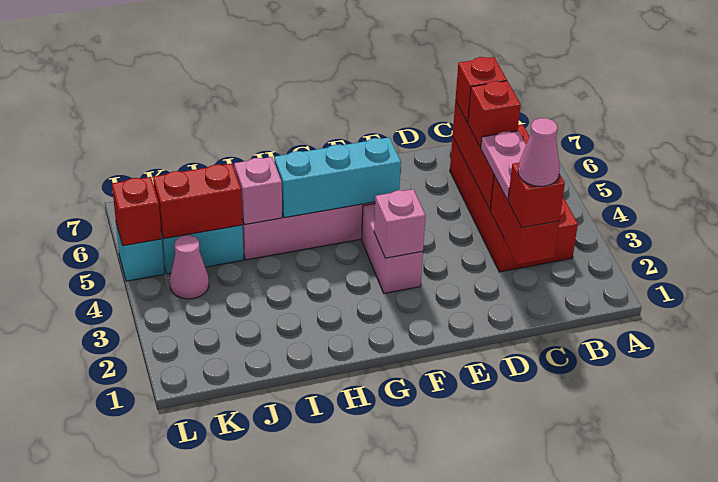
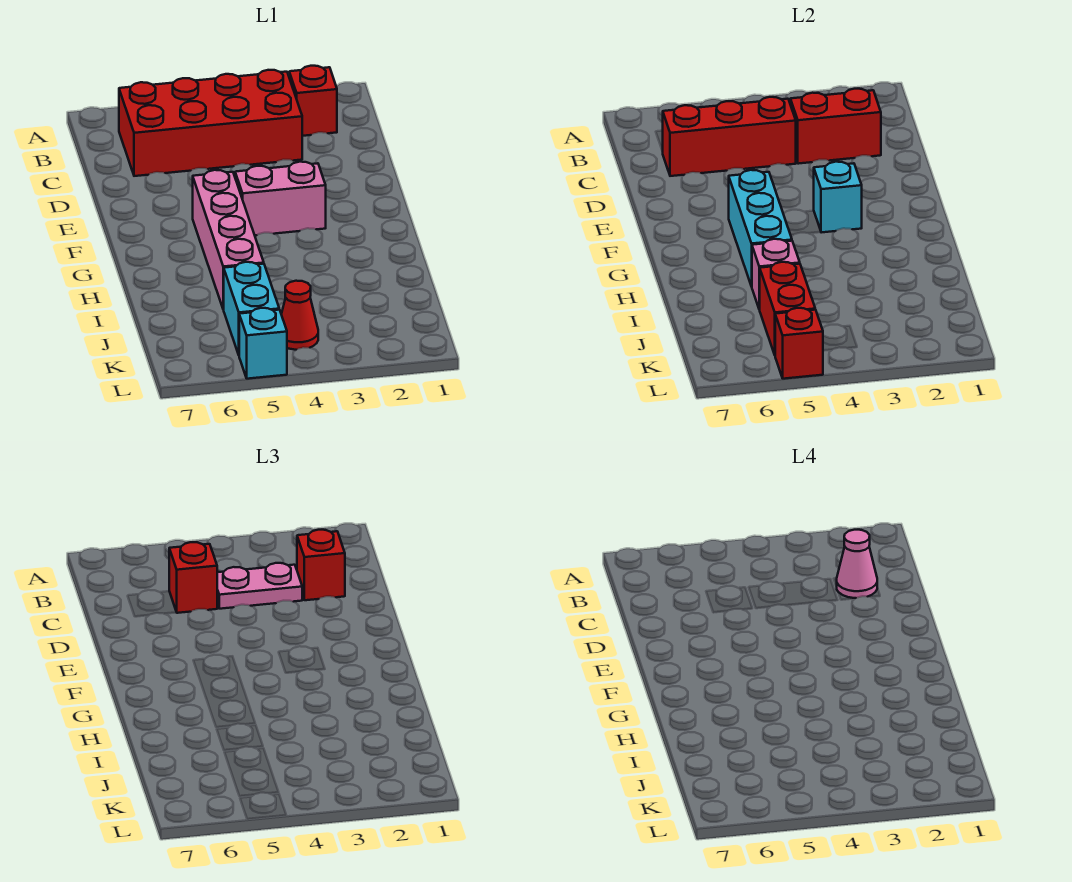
red brick C6 level 3 -> red brick B2 level 1
pink brick F3 level 2 -> cyan brick F3 level 2
pink cone K4 level 1 -> red cone K4 level 1

